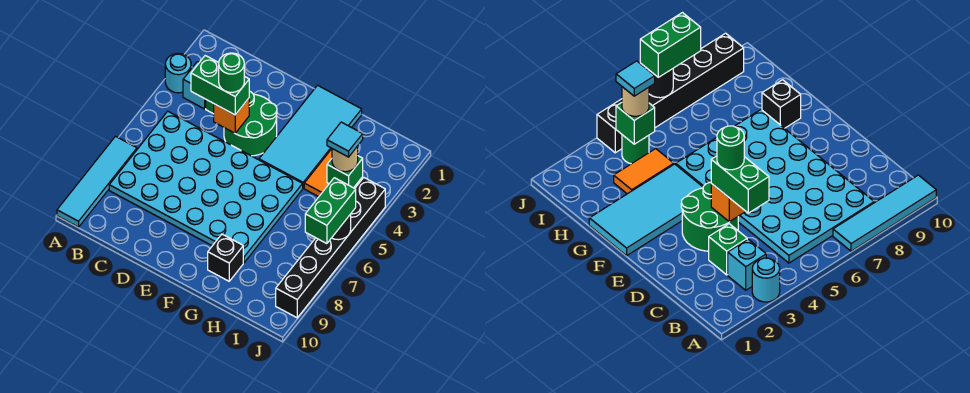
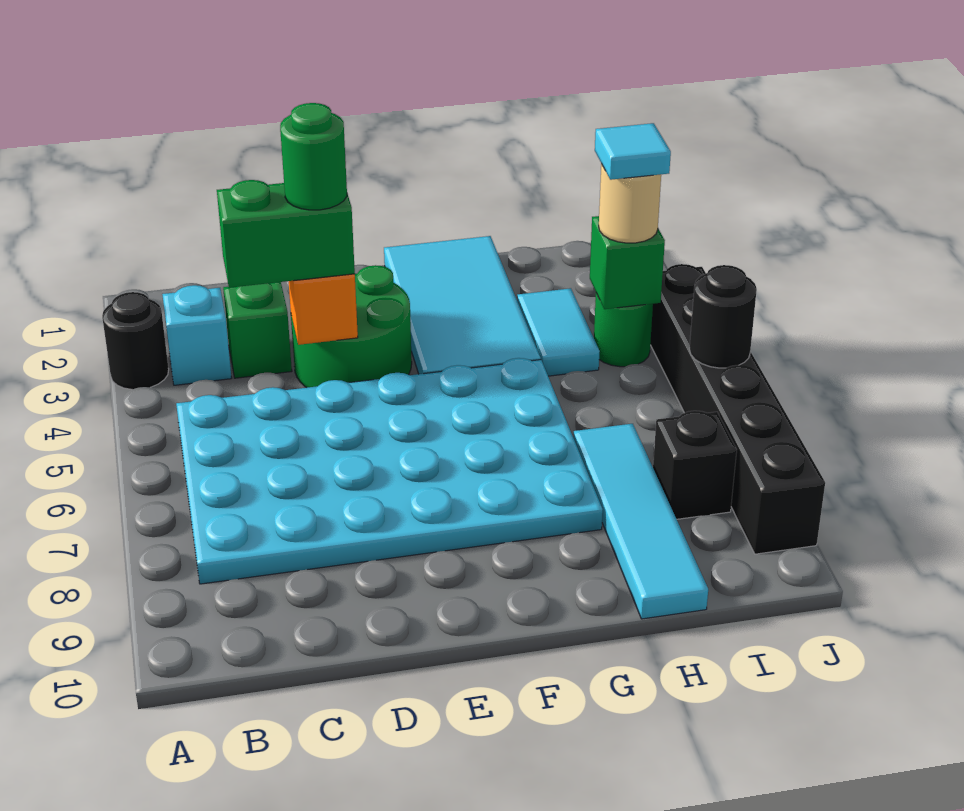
cyan round brick A3 level 1 -> black round brick A3 level 1
cyan tile A7:A10 level 1 -> cyan tile H7:H10 level 1
black brick G9 level 1 -> black brick I8 level 1
orange tile H3:H4 level 1 -> cyan tile H3:H4 level 1
green brick J6:J7 level 3 -> none

